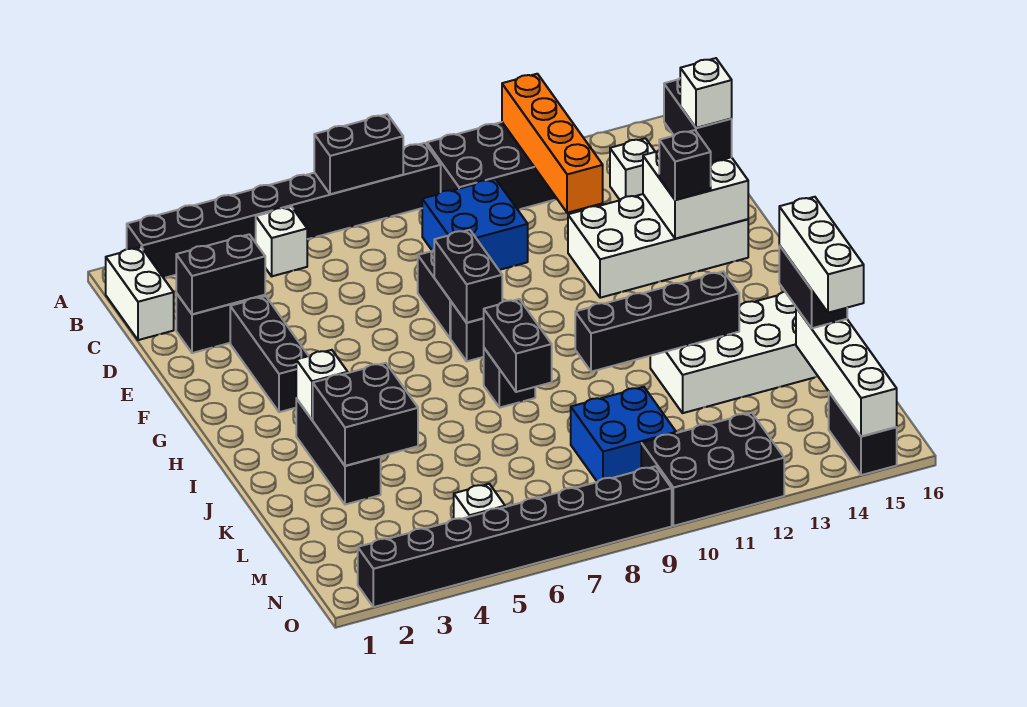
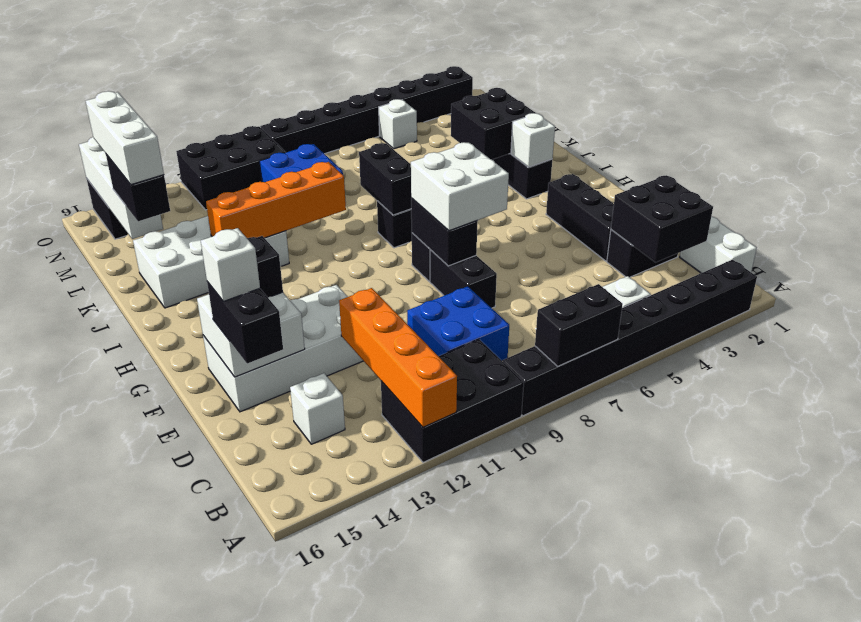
black brick D2:D3 level 2 -> black brick C2:D3 level 2
none -> white brick F7:G8 level 3
black brick J10:J13 level 2 -> orange brick J10:J13 level 2

